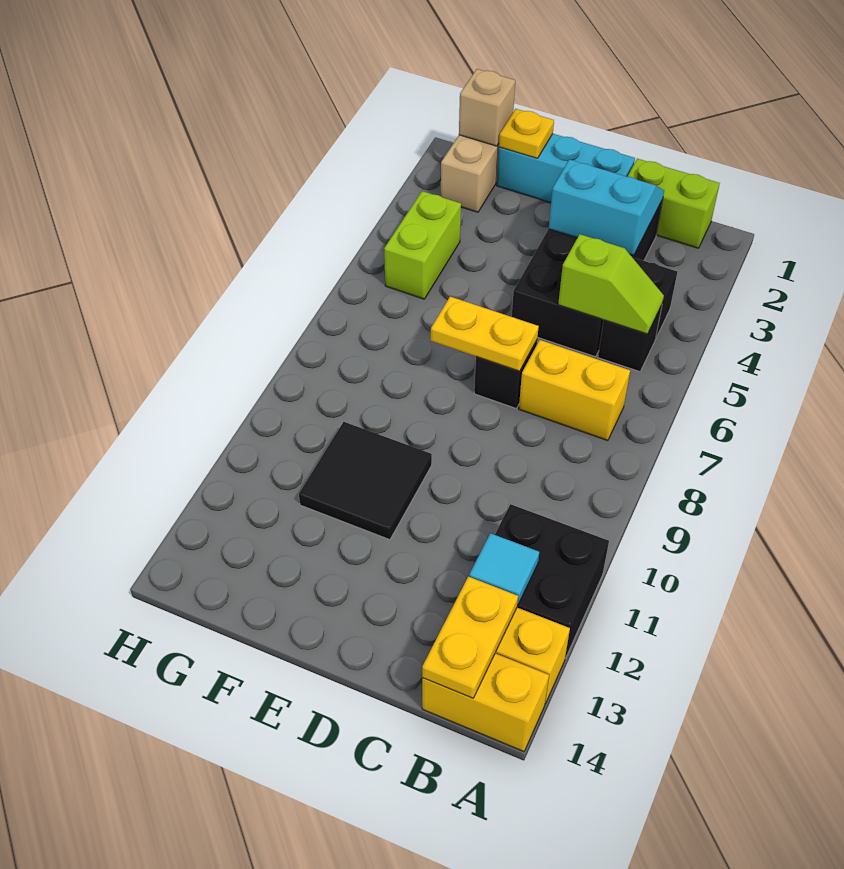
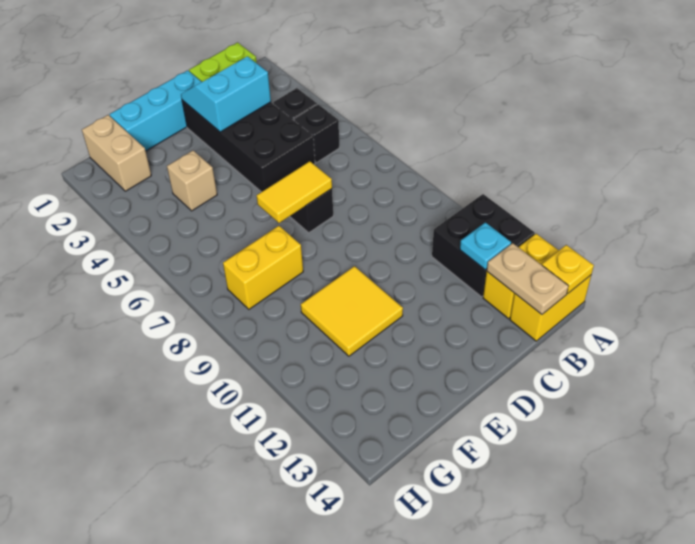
lime slope B5:C5 level 2 top C -> none
yellow brick B7:C7 level 1 -> yellow brick F8:G8 level 1
cyan tile B12 level 2 -> cyan plate B12 level 2
yellow plate B13:B14 level 2 -> tan plate B13:B14 level 2
yellow plate D7:E7 level 2 -> yellow tile D7:E7 level 2
black tile E10:F11 level 1 -> yellow tile E10:F11 level 1
yellow plate F1 level 2 -> yellow plate A14 level 2
tan brick G1 level 2 -> tan brick F4 level 1
lime brick G4:G5 level 1 -> none

